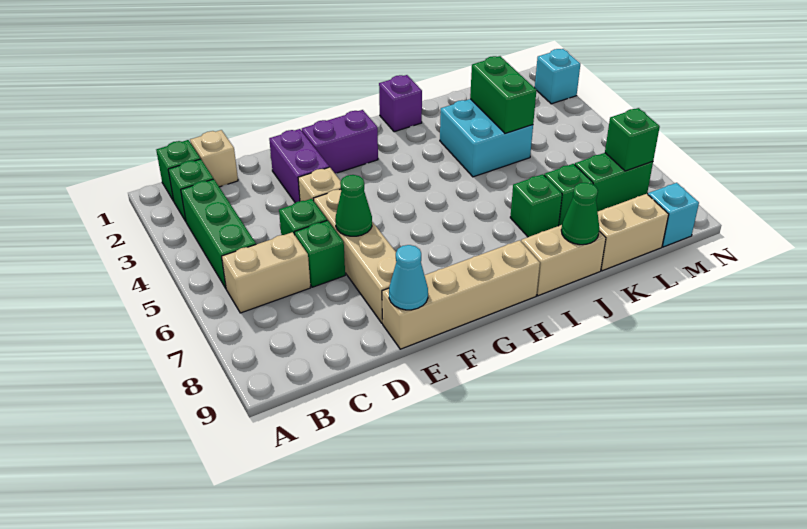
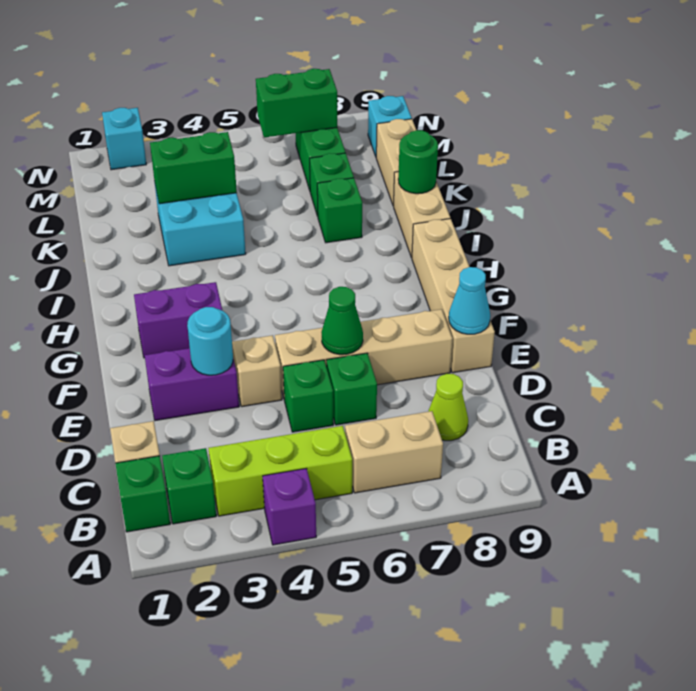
green brick B3:B5 level 1 -> lime brick B3:B5 level 1
tan brick B6:C6 level 1 -> tan brick B6:B7 level 1
none -> lime cone C8 level 1
none -> cyan round brick E3 level 2
purple brick F2:G2 level 1 -> purple brick G2:G3 level 1
purple brick I1 level 1 -> purple brick A4 level 1
green cone J9 level 2 -> green round brick J9 level 2
green brick M7 level 2 -> green brick M6:M7 level 2

